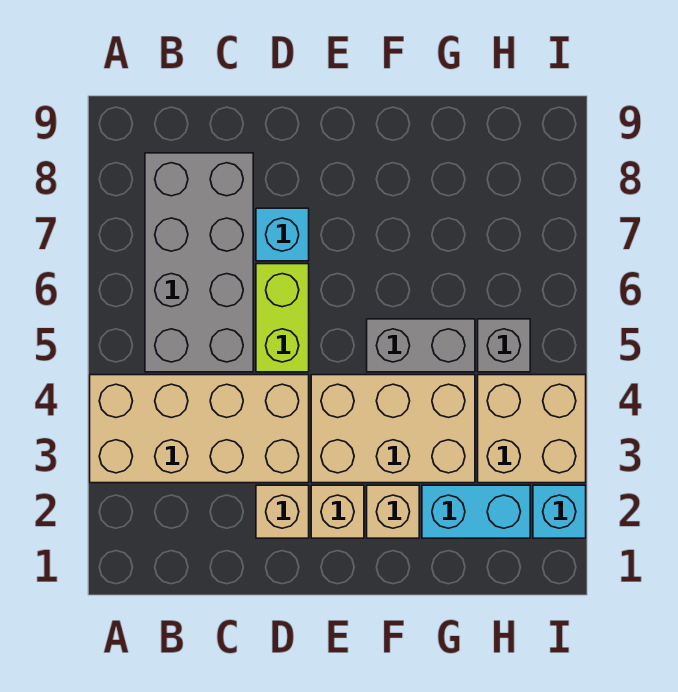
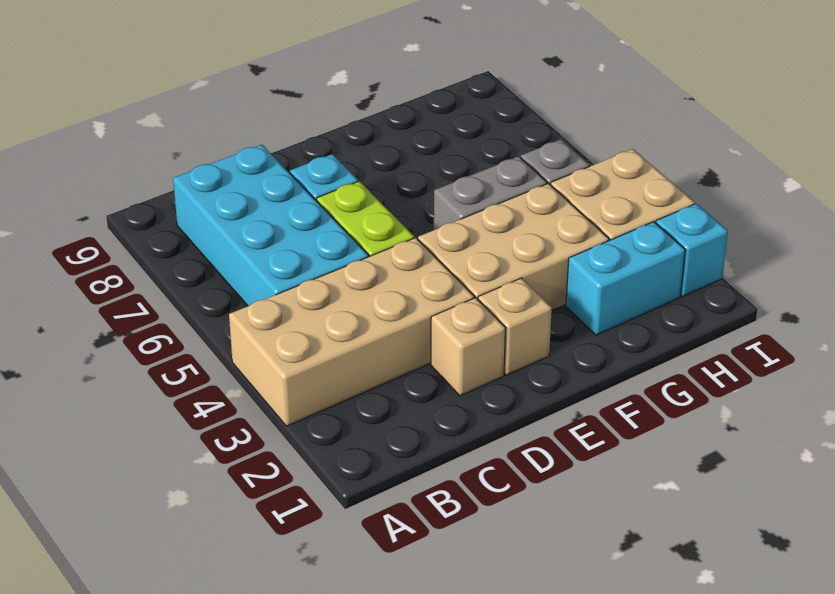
grey brick B5:C8 level 1 -> cyan brick B5:C8 level 1
tan brick F2 level 1 -> none

